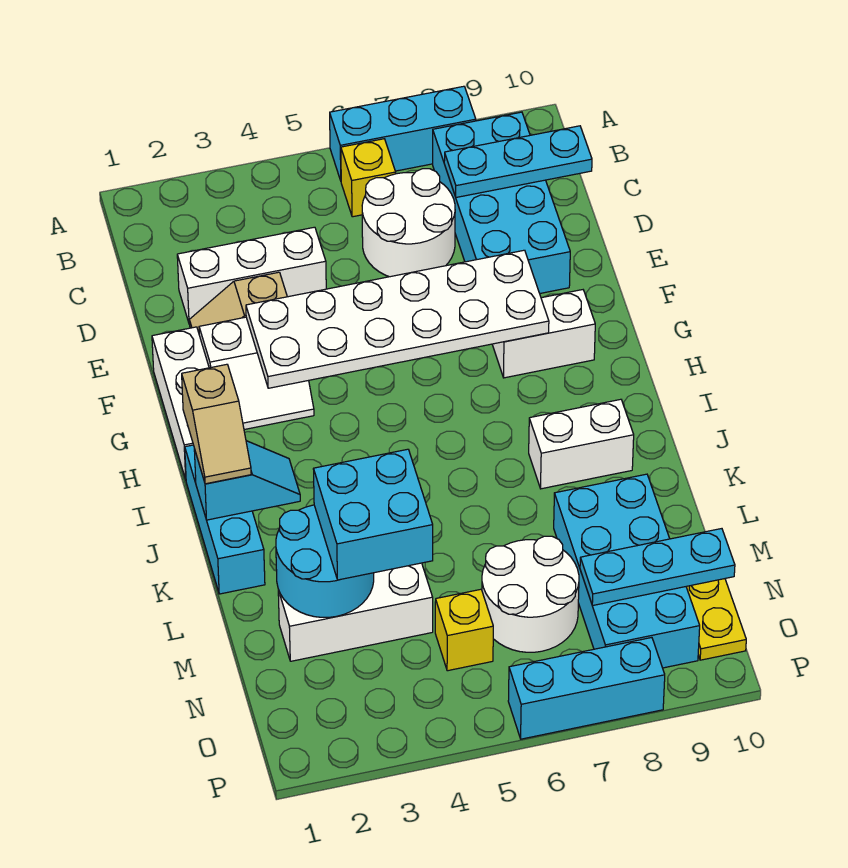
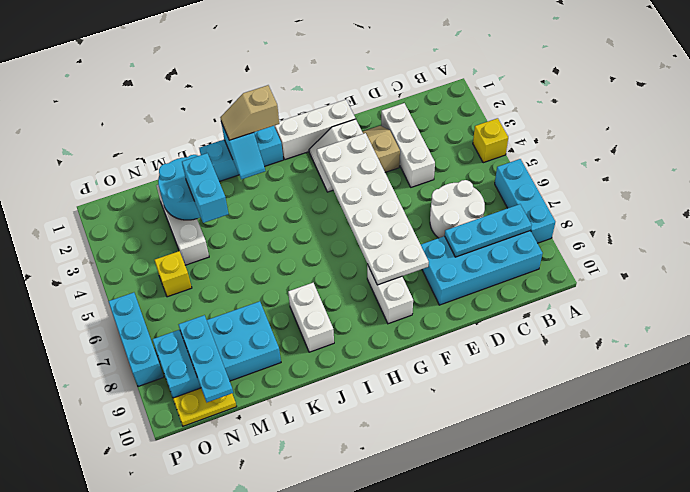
yellow brick B6 level 1 -> yellow brick A4 level 1
cyan plate C8:C10 level 2 -> cyan plate B8:D8 level 2
cyan brick L3:M4 level 3 -> cyan brick L3:L4 level 3
white round brick M6:N7 level 1 -> none

